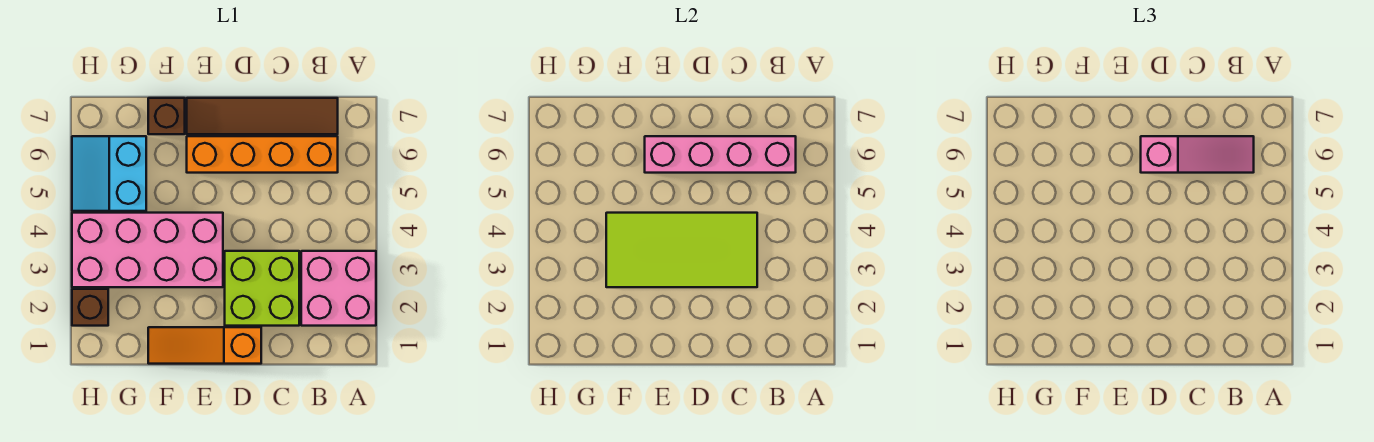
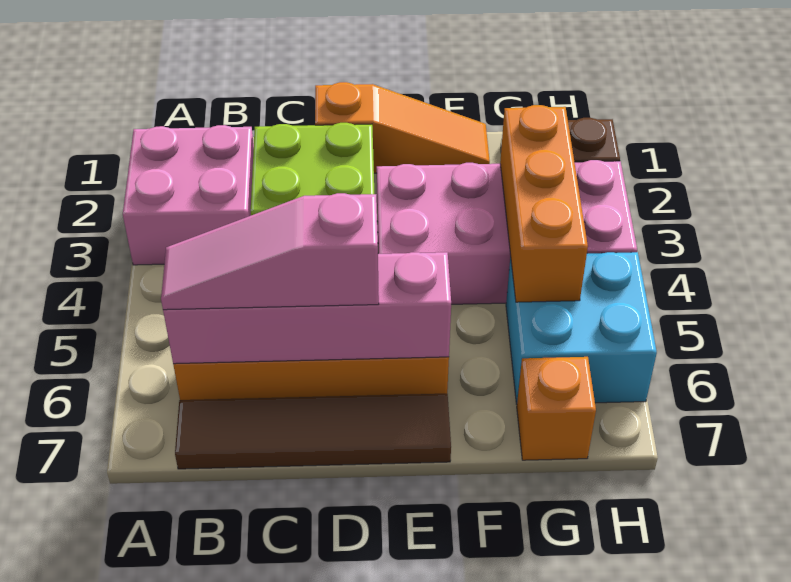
lime tile C3:F4 level 2 -> none
brown brick F7 level 1 -> none
none -> orange brick G3:G5 level 2
cyan slope G5:H6 level 1 top G -> cyan brick G5:H6 level 1
none -> orange brick G7 level 1

